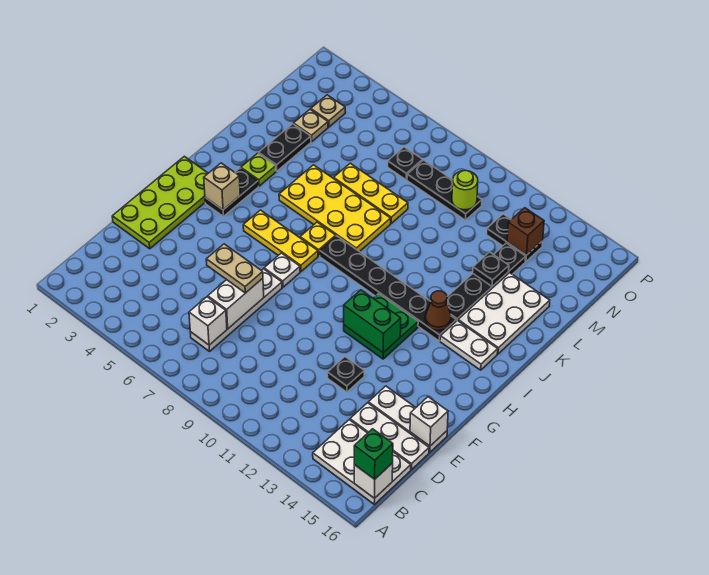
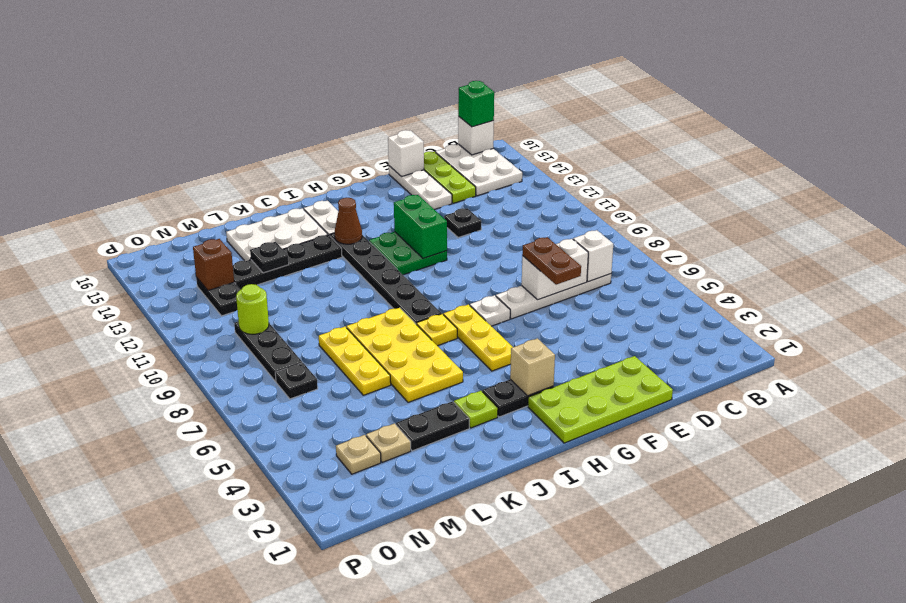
white plate D14:D16 level 1 -> lime plate D14:D16 level 1
tan plate E6:E7 level 3 -> brown plate E6:E7 level 3

